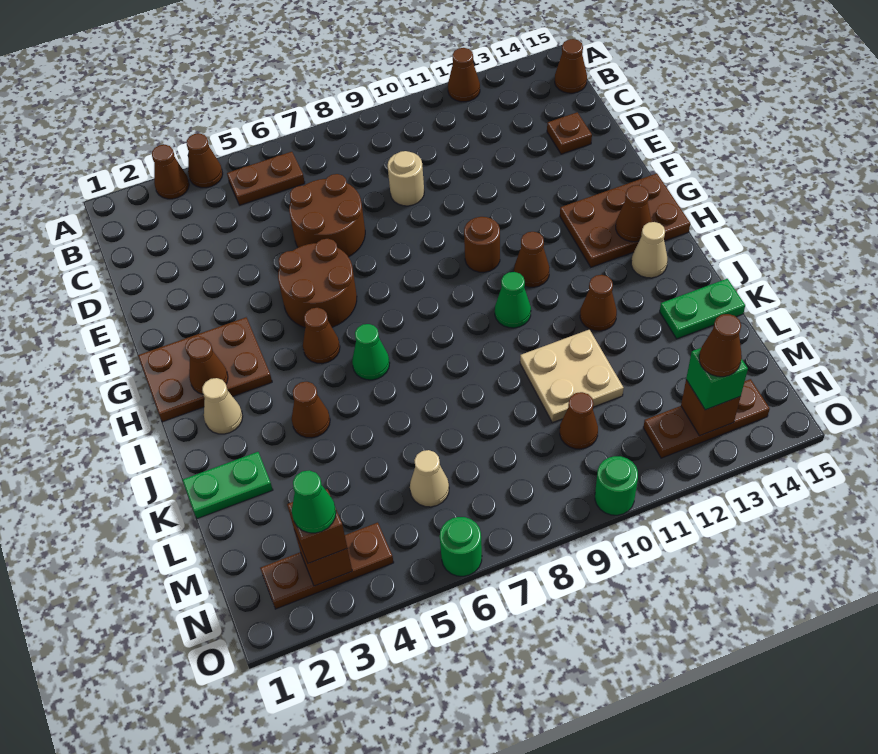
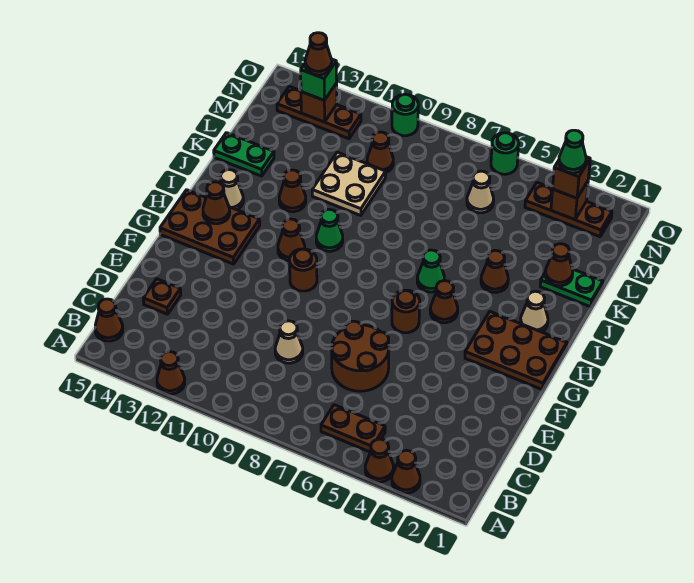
tan round brick D9 level 1 -> tan cone D9 level 1
brown round brick F5:G6 level 1 -> brown round brick G6 level 1
brown cone H2 level 2 -> brown cone K2 level 2

